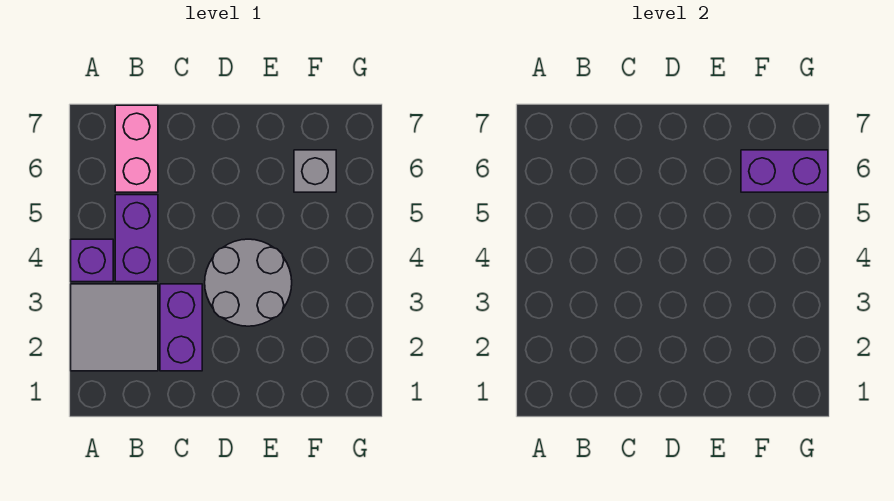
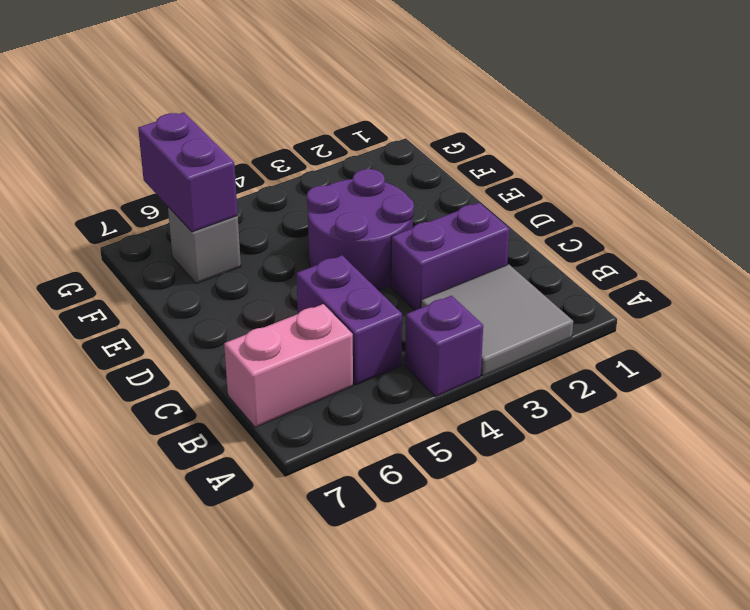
purple brick B4:B5 level 1 -> purple brick B5:C5 level 1
grey round brick D3:E4 level 1 -> purple round brick D3:E4 level 1

